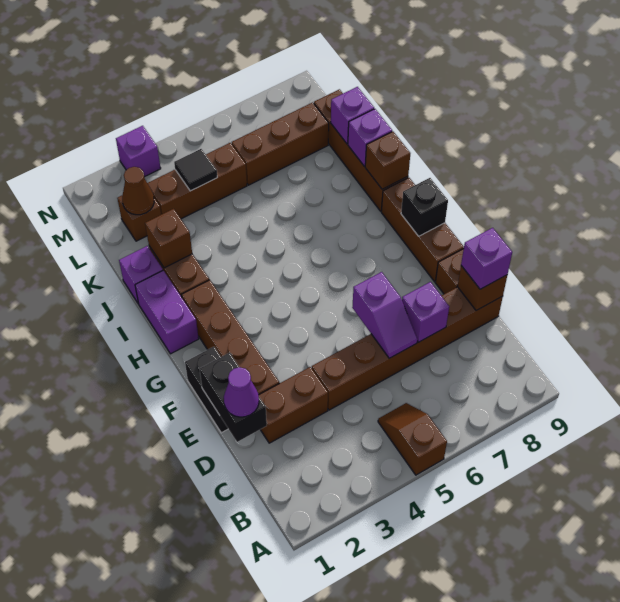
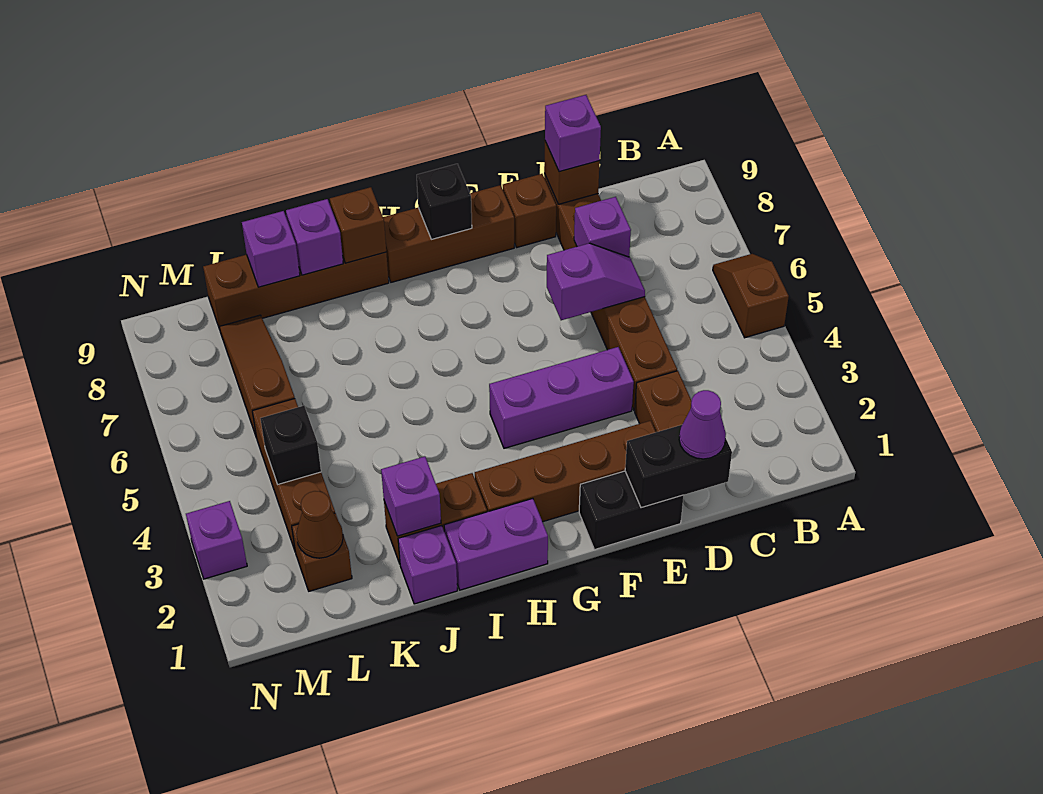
brown slope A5:B5 level 1 top A -> brown slope A5:A6 level 1 top 5
none -> purple brick E4:G4 level 1
brown brick J2 level 2 -> purple brick J2 level 2
black tile L4 level 2 -> black brick L4 level 2
brown brick L6:L8 level 1 -> brown slope L6:L8 level 1 top 6

